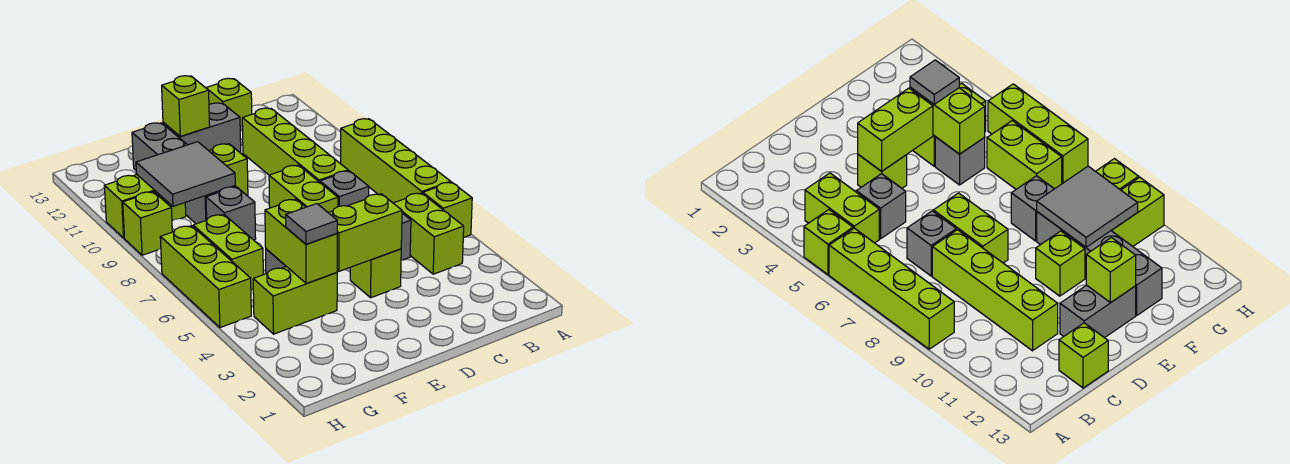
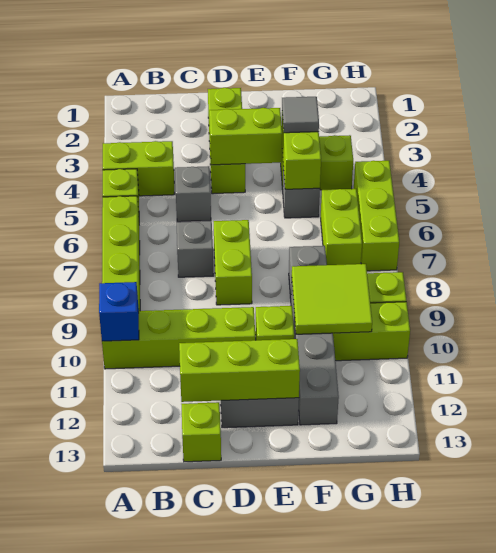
none -> blue brick A10 level 2
lime brick B4:B5 level 1 -> lime brick A4:B4 level 1
lime brick C8:C11 level 1 -> lime brick A10:D10 level 1
lime brick D4 level 1 -> lime brick D2:D4 level 1
lime brick E12 level 2 -> lime brick C12:E12 level 2
grey tile F9:G10 level 2 -> lime tile F9:G10 level 2

